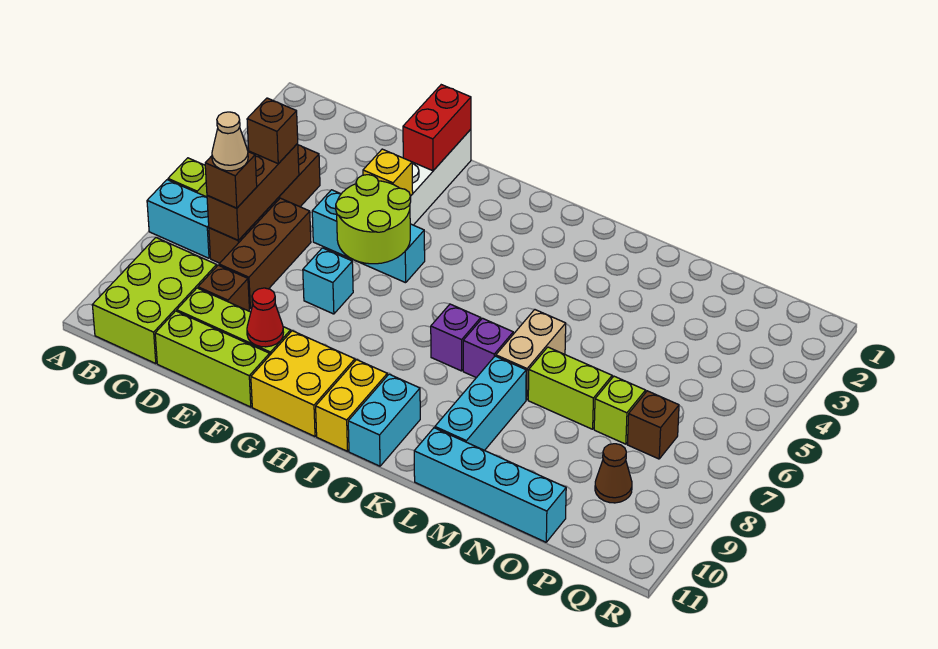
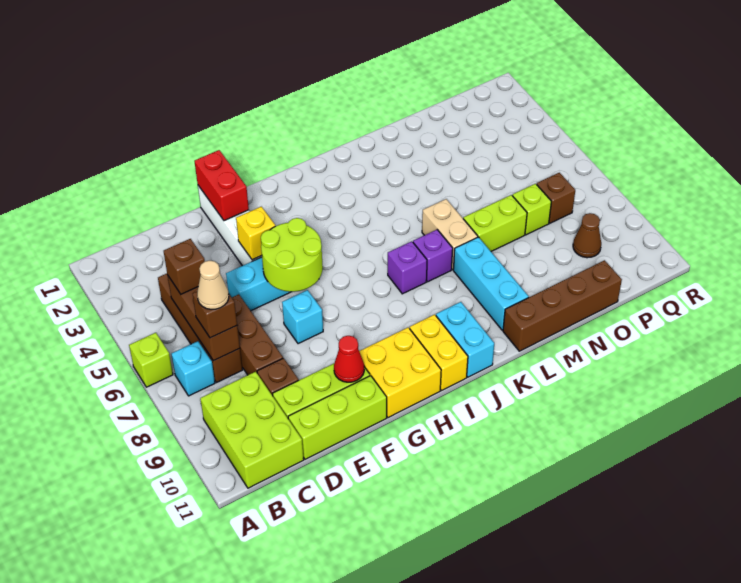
cyan brick A7:B7 level 1 -> cyan brick B7 level 1
cyan brick L11:O11 level 1 -> brown brick L11:O11 level 1

